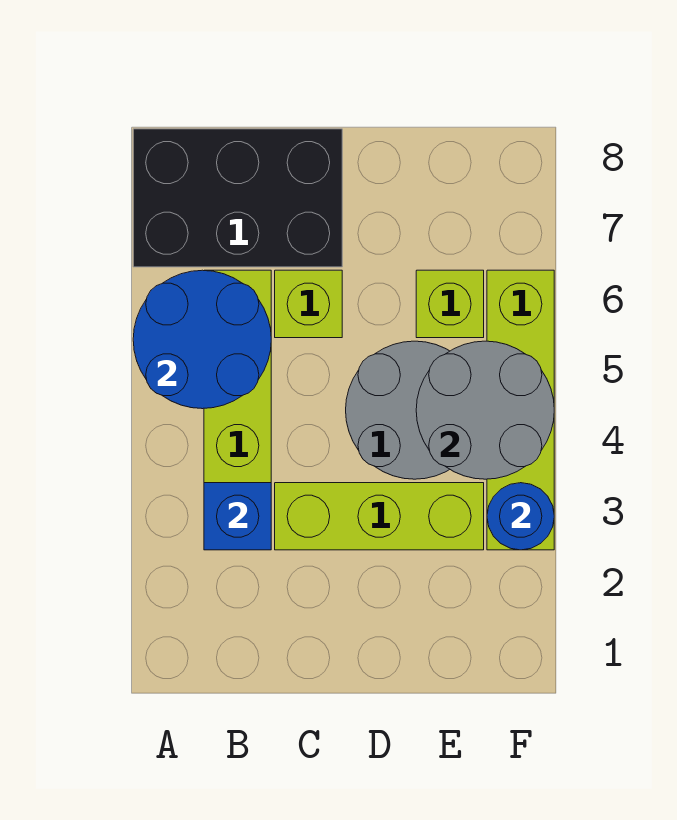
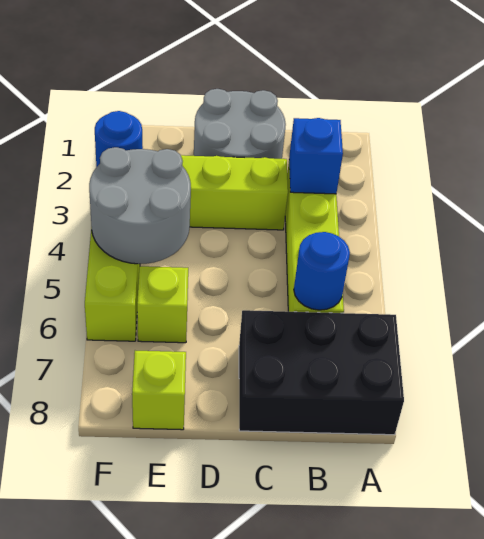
blue round brick A5:B6 level 2 -> blue round brick B6 level 2
lime brick C6 level 1 -> lime brick E8 level 1
grey round brick D4:E5 level 1 -> grey round brick C1:D2 level 1

